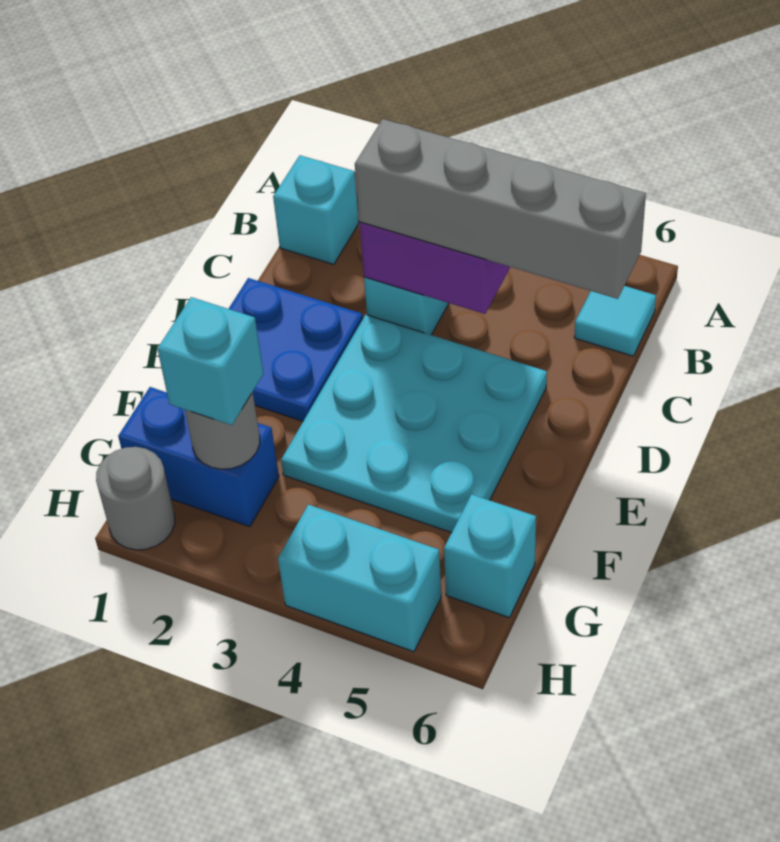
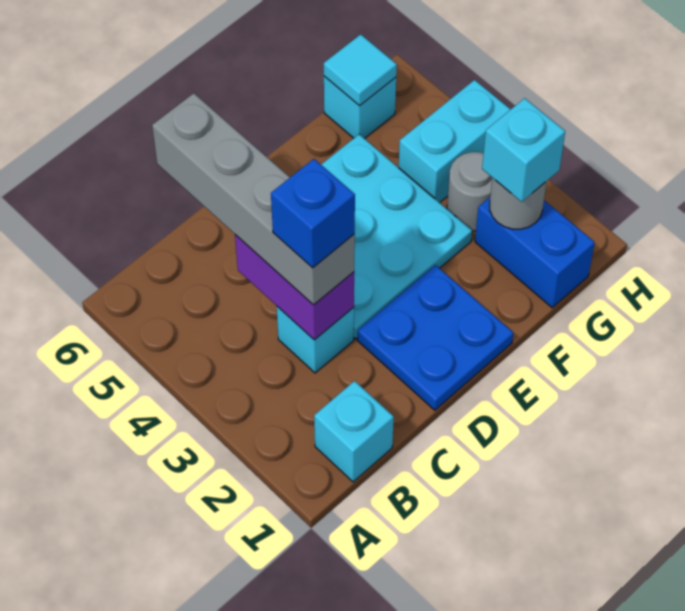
cyan tile B6 level 1 -> cyan tile G6 level 2
none -> blue brick C3 level 4
grey round brick H1 level 1 -> grey round brick G3 level 1
cyan brick H4:H5 level 1 -> cyan brick G4:H4 level 1

